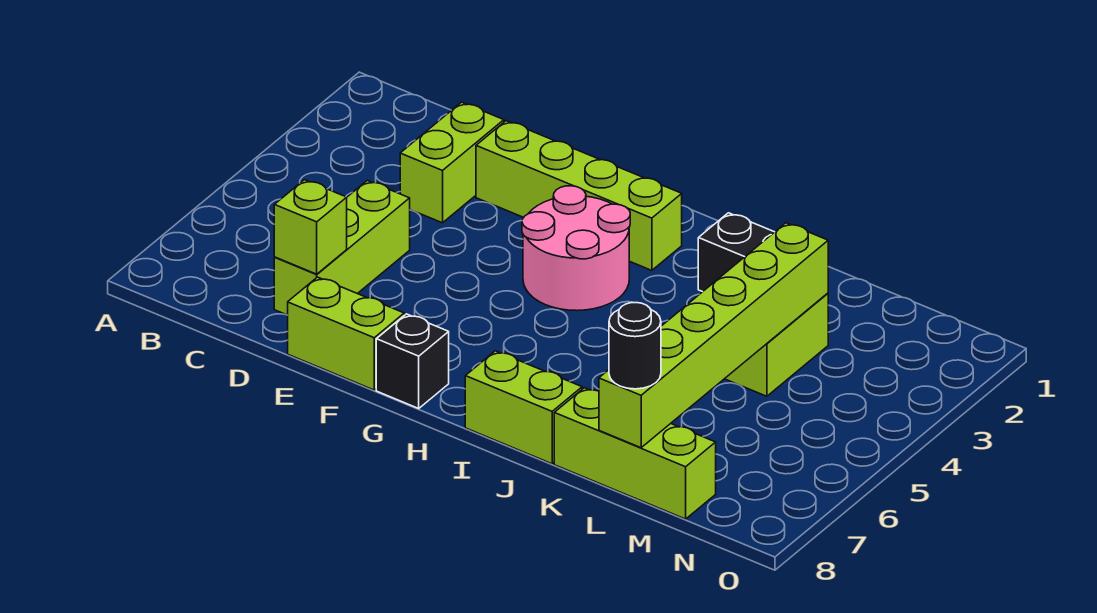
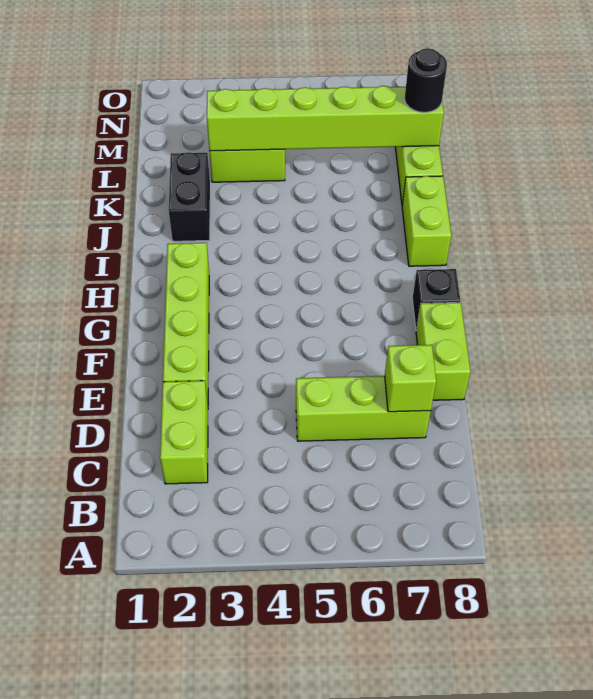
lime brick D2:D3 level 1 -> lime brick C2:D2 level 1
pink round brick G3:H4 level 1 -> none

